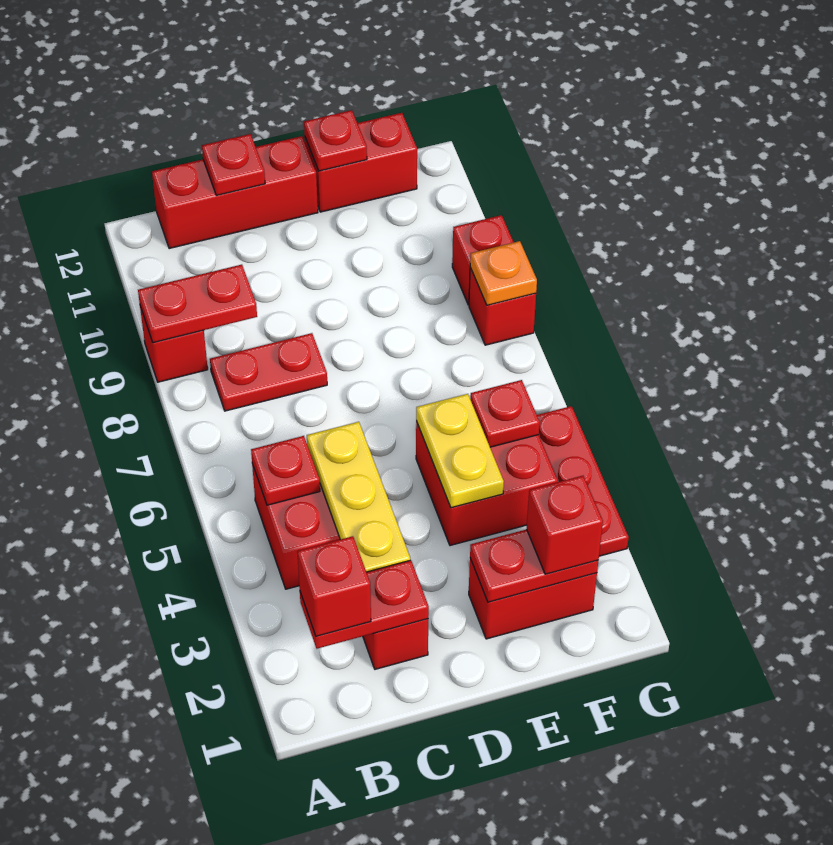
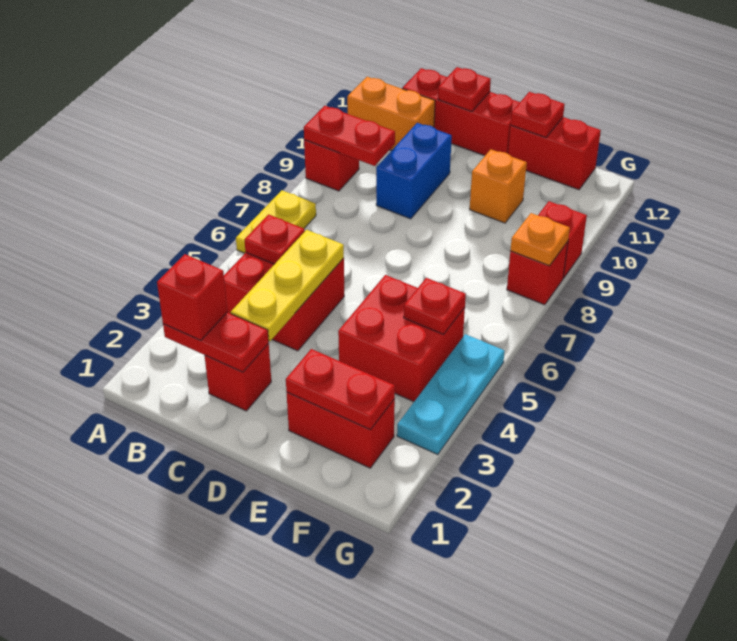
none -> orange brick A11:B11 level 1
red plate B8:C8 level 1 -> none
none -> blue brick C9:C10 level 1
yellow plate E4:E5 level 2 -> yellow plate A6:A7 level 1
none -> orange brick E10 level 1
red brick F2 level 3 -> none
red plate G3:G5 level 1 -> cyan plate G3:G5 level 1

